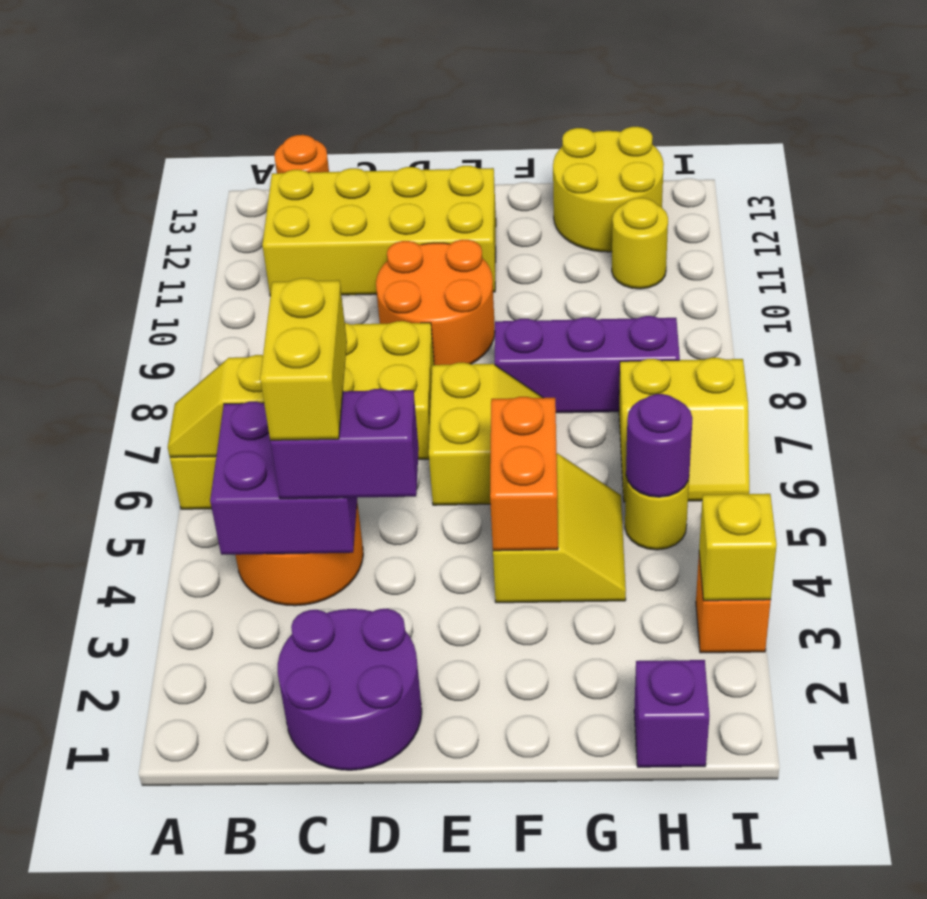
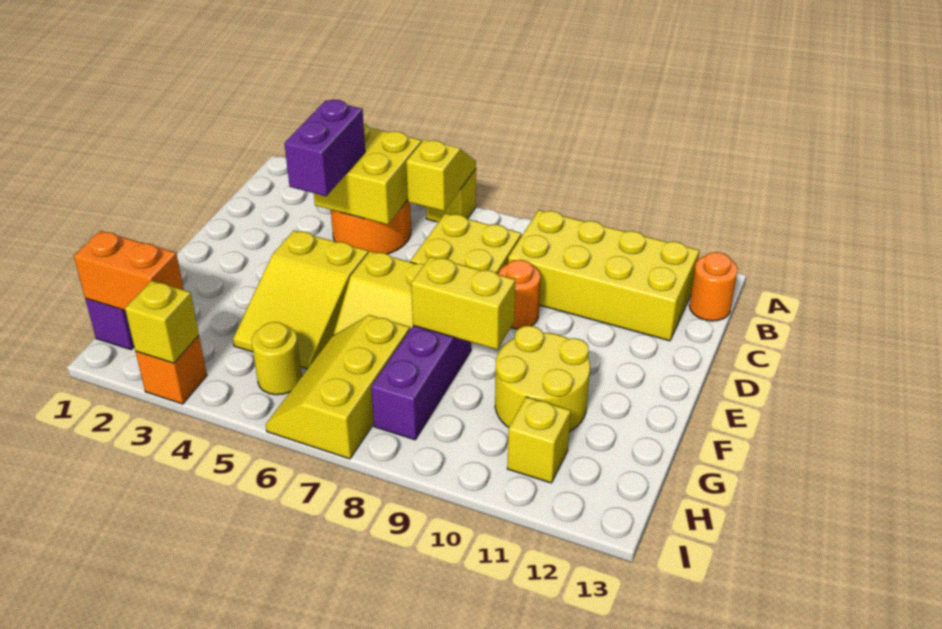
purple brick B4:C5 level 2 -> yellow brick B4:C5 level 2
yellow brick B11:E12 level 1 -> yellow brick B9:C12 level 1
purple round brick C1:D2 level 1 -> none
yellow brick C4:C5 level 4 -> yellow brick F8:F9 level 2
orange round brick D9:E10 level 1 -> orange round brick D9 level 1
yellow slope F4:G5 level 1 top F -> yellow slope E4:G5 level 1 top E
orange brick F4:F5 level 2 -> orange brick H1:H2 level 2
yellow round brick G12:H13 level 1 -> yellow round brick F10:G11 level 1
purple round brick H5 level 2 -> none
yellow slope H6:I7 level 1 top 7 -> yellow slope G6:I7 level 1 top 7
yellow round brick H11 level 1 -> yellow brick H11 level 1

